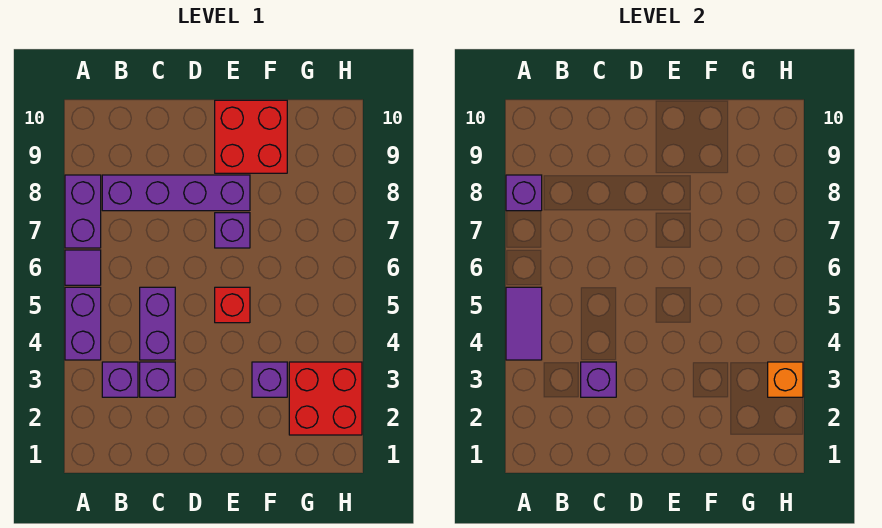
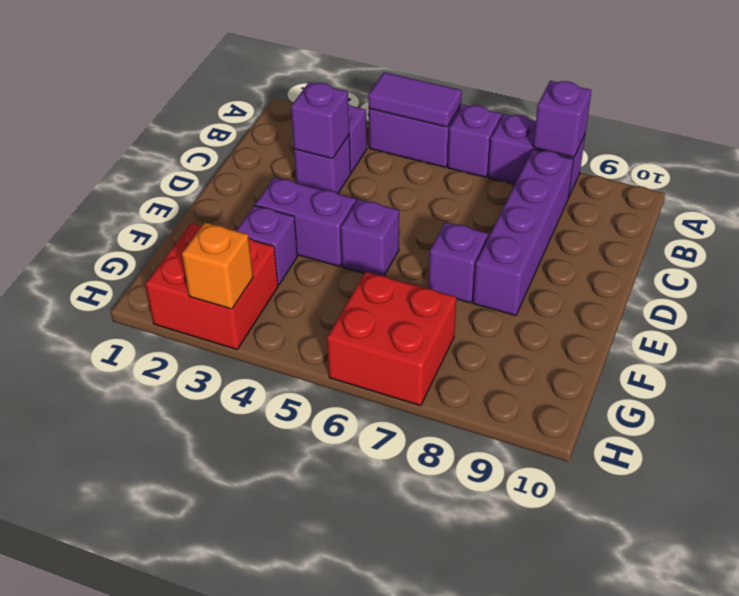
purple tile A6 level 1 -> purple brick A6 level 1
purple brick C4:C5 level 1 -> purple brick E3:E4 level 1
red brick E5 level 1 -> purple brick E5 level 1
red brick E9:F10 level 1 -> red brick G6:H7 level 1

